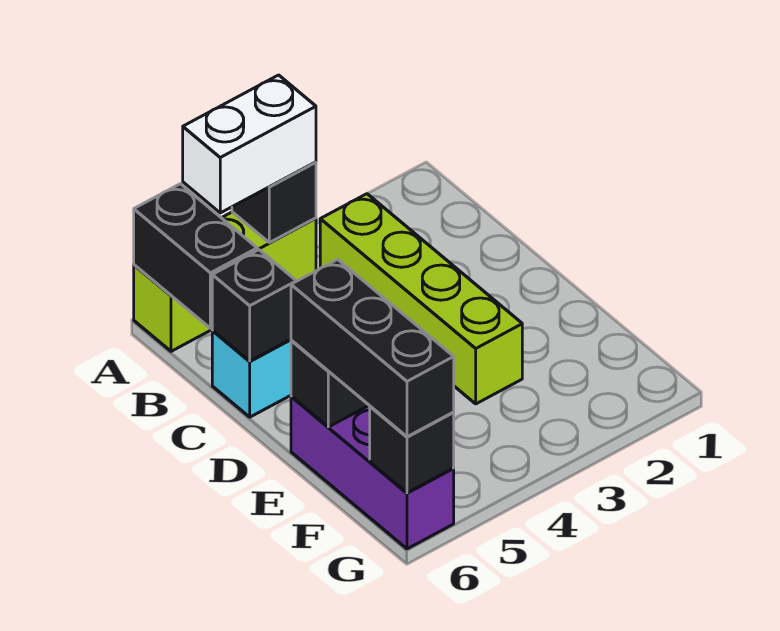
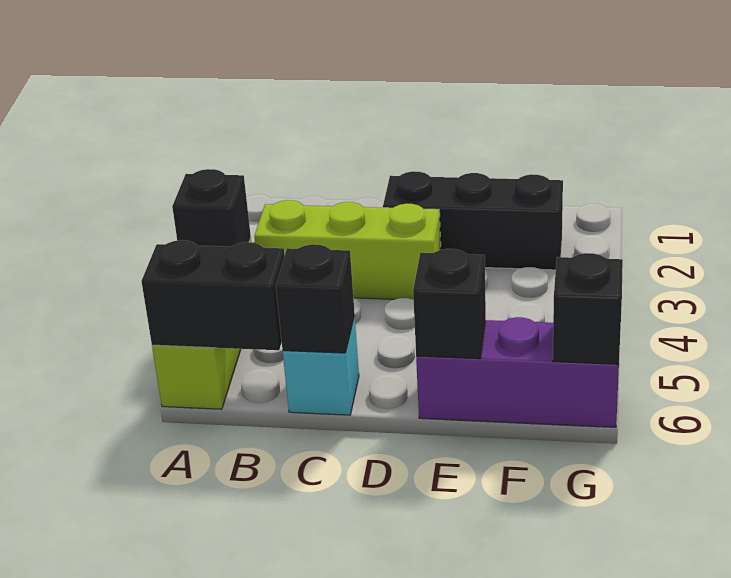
white brick A4:A5 level 3 -> none
lime brick B3:E3 level 1 -> lime brick B3:D3 level 1
black brick E6:G6 level 3 -> black brick D2:F2 level 1

